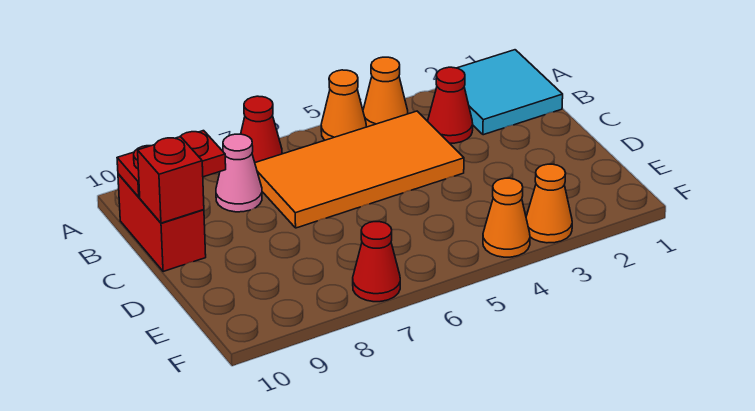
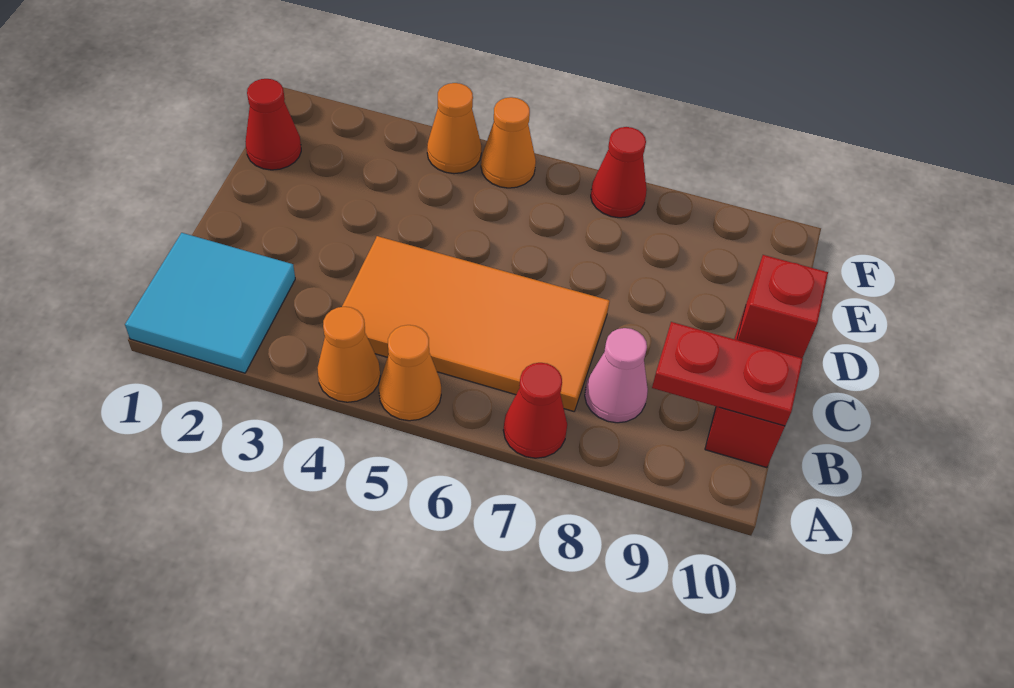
red cone B3 level 1 -> red cone E1 level 1
orange cone F3 level 1 -> orange cone F5 level 1

